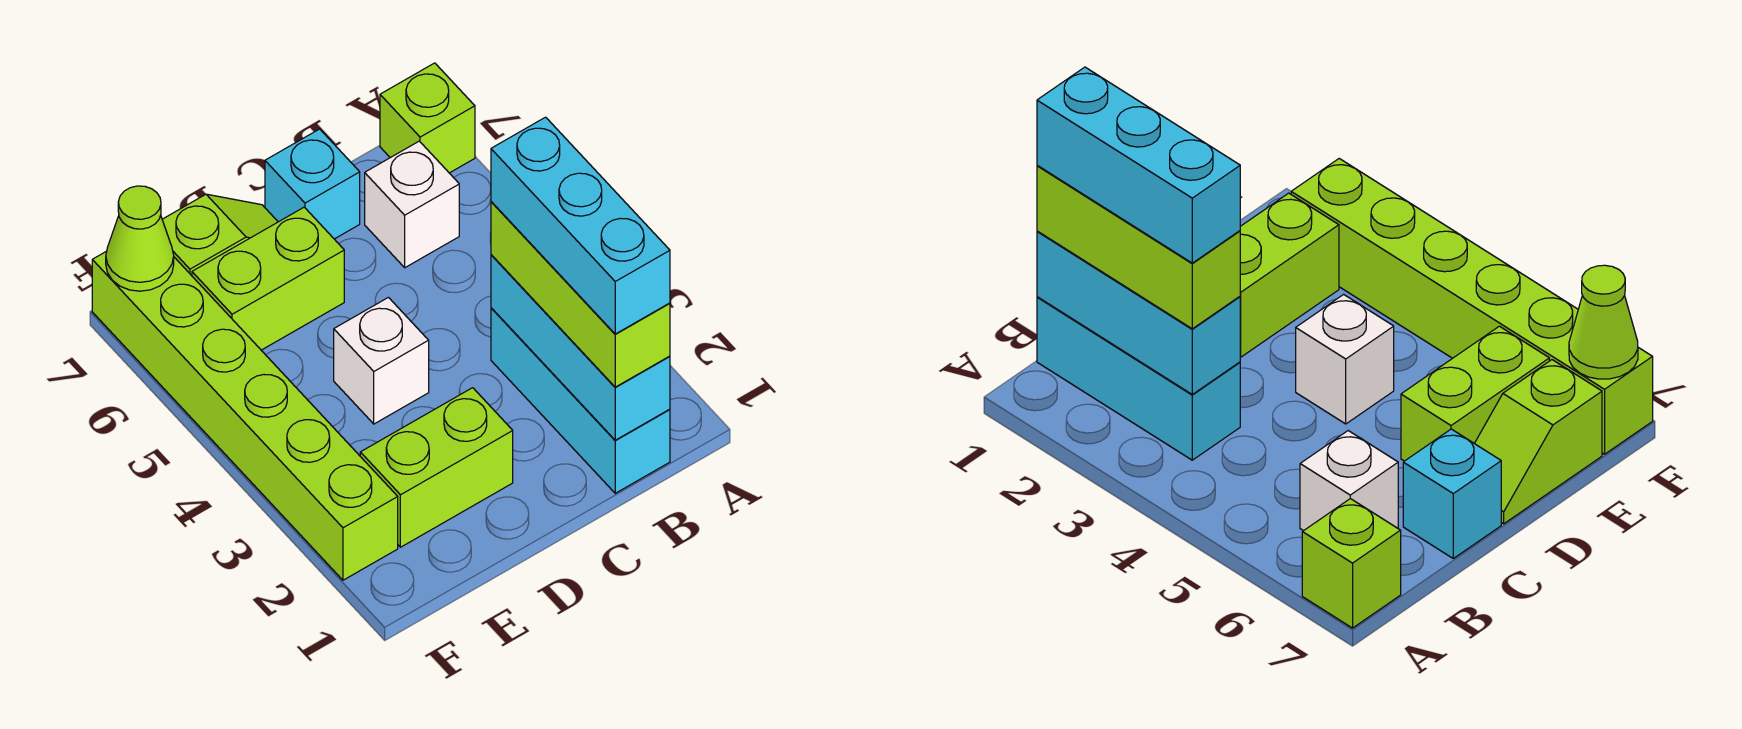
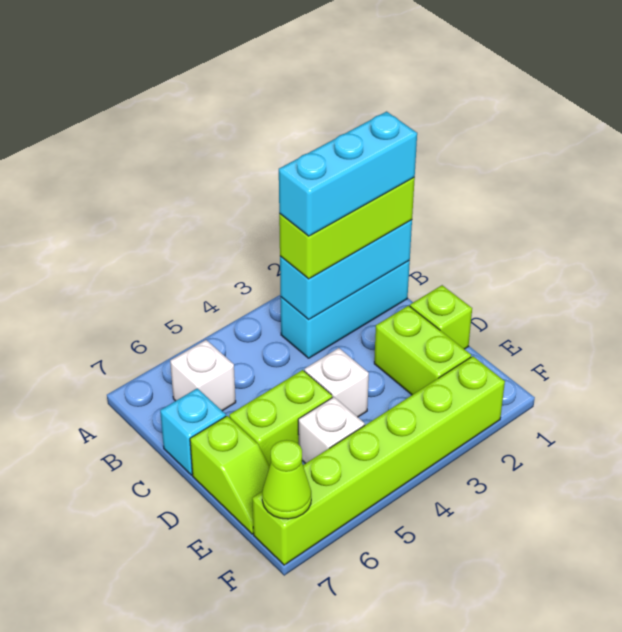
lime brick A7 level 1 -> lime brick D1 level 1
lime brick D6:E6 level 1 -> lime brick D5:D6 level 1
lime slope D7:E7 level 1 top E -> lime slope D7:E7 level 1 top D
none -> white brick E5 level 1

